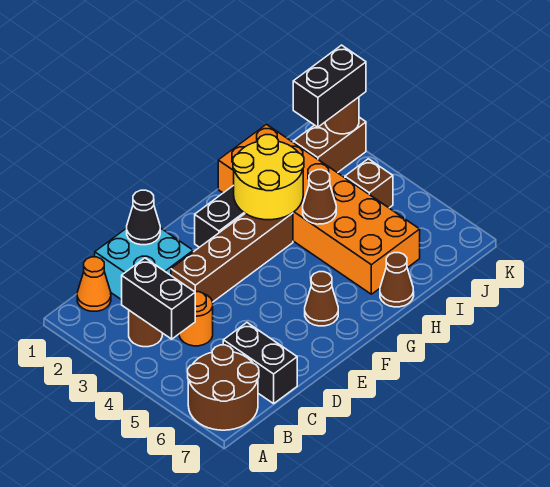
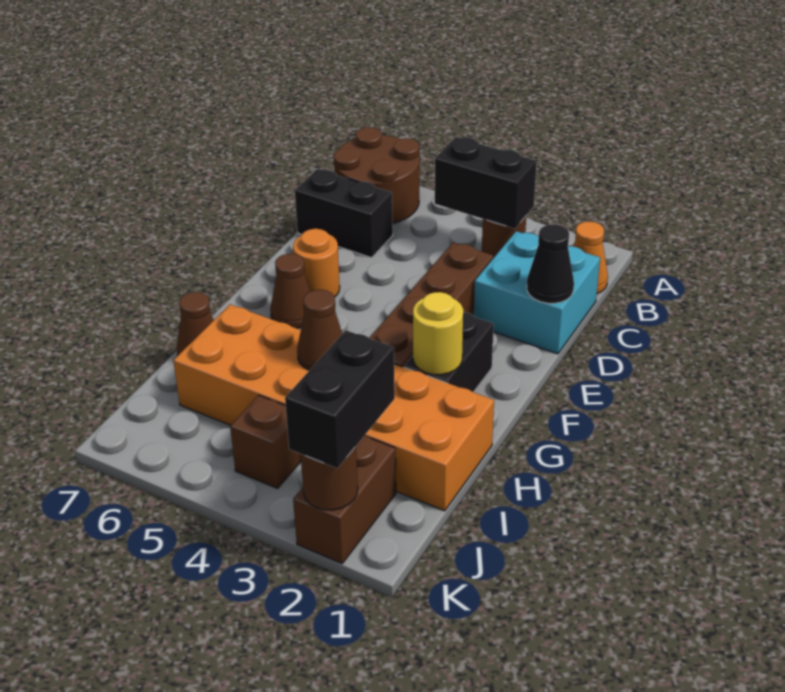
orange round brick C4 level 1 -> orange round brick E6 level 1
yellow round brick G2:H3 level 2 -> yellow round brick G2 level 2

